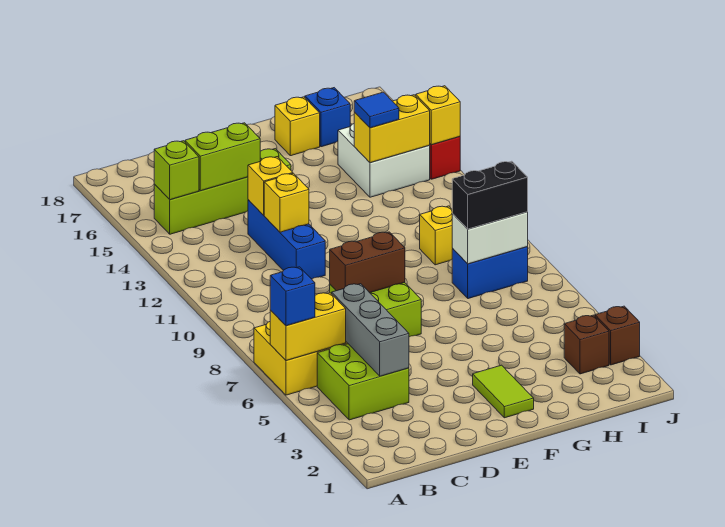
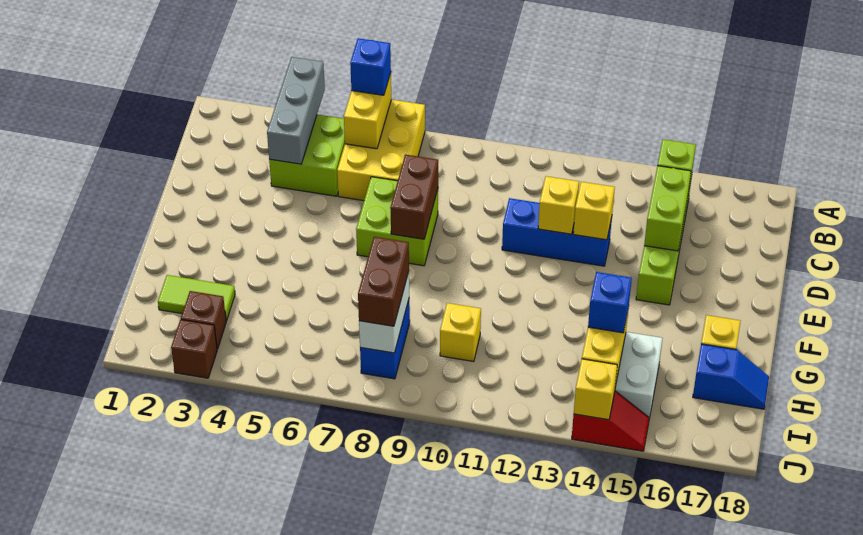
grey brick C4:C6 level 2 -> grey brick A4:C4 level 2
lime tile F2:F3 level 1 -> lime tile H2:H3 level 1
black brick H8:I8 level 3 -> brown brick H8:I8 level 3
blue tile H14 level 3 -> blue brick H14 level 3

